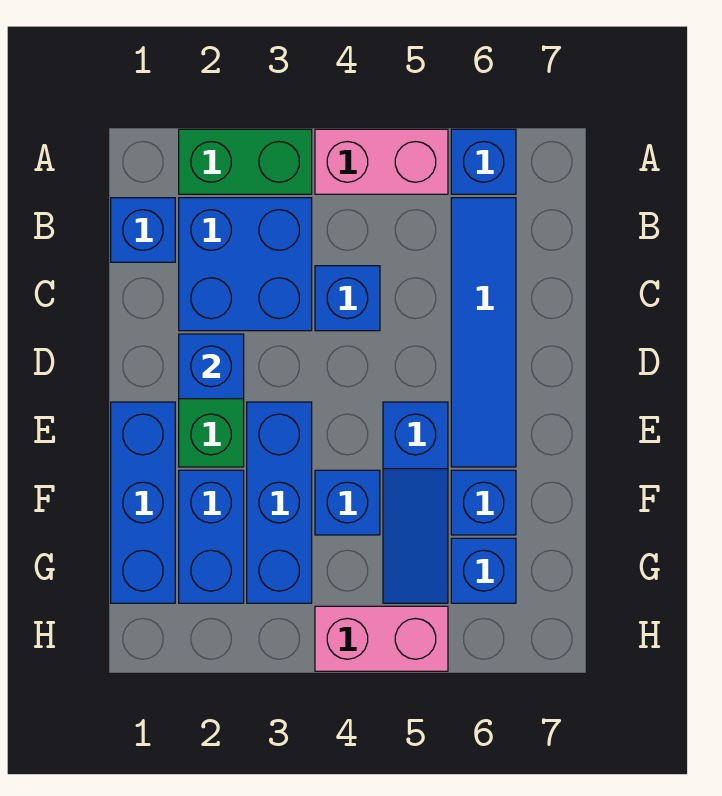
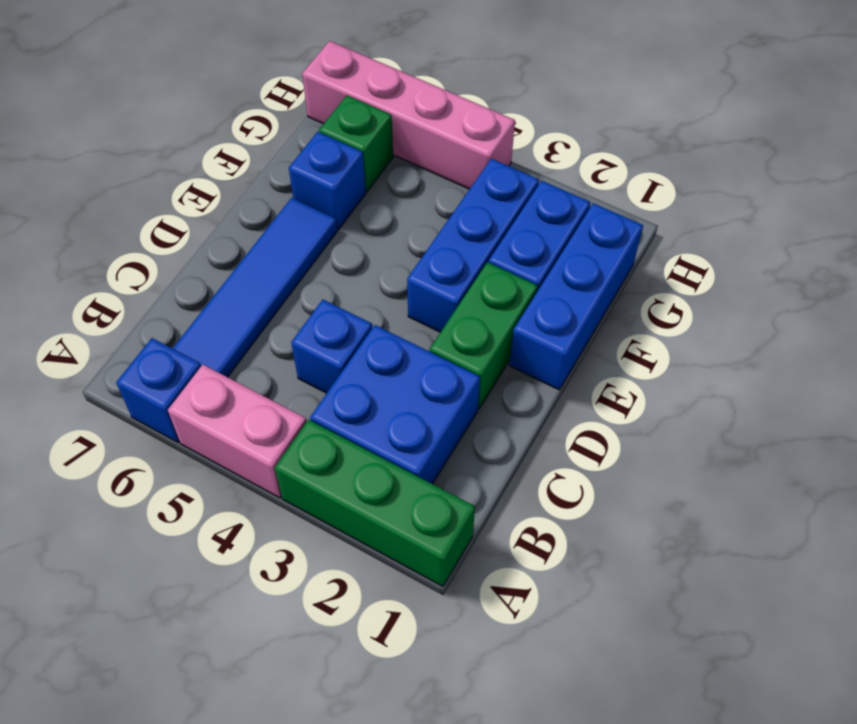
green brick A2:A3 level 1 -> green brick A1:A3 level 1
blue brick B1 level 1 -> none
blue brick D2 level 2 -> none
blue slope E5:G5 level 1 top E -> none
blue brick F4 level 1 -> none
blue brick G6 level 1 -> green brick G6 level 1
pink brick H4:H5 level 1 -> pink brick H4:H7 level 1

